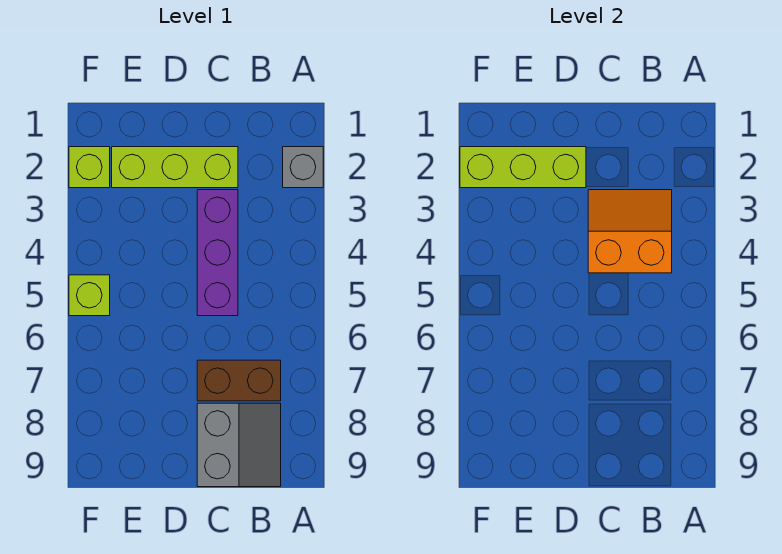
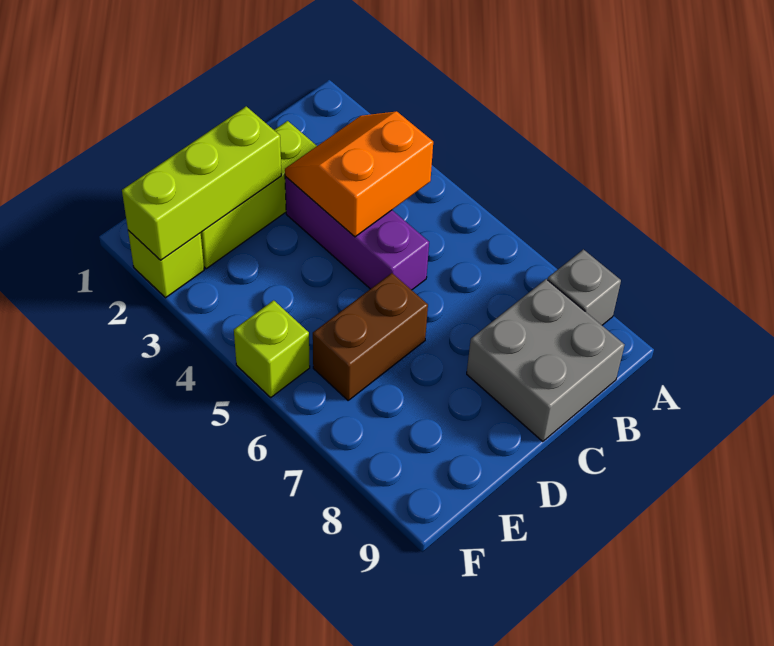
grey brick A2 level 1 -> grey brick A8 level 1
brown brick B7:C7 level 1 -> brown brick D6:E6 level 1
grey slope B8:C9 level 1 top C -> grey brick B8:C9 level 1

